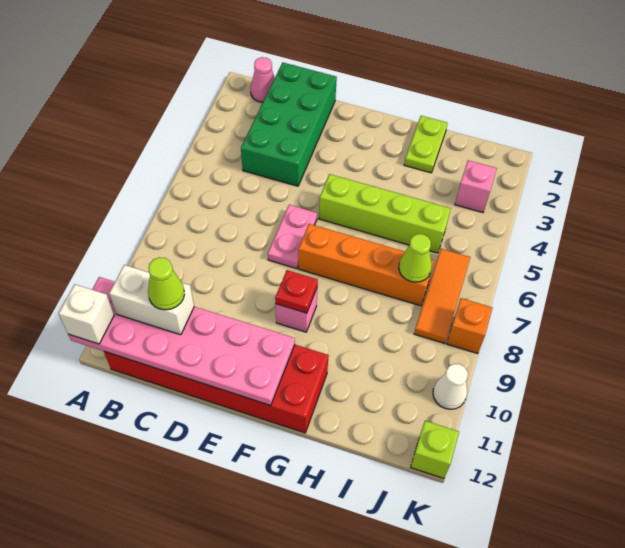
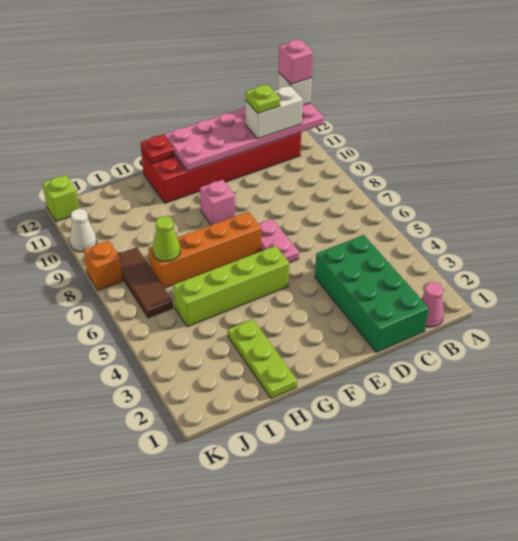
lime cone C11 level 4 -> lime plate C11 level 4
red plate F9 level 2 -> red plate G12 level 2
lime plate H1:H2 level 1 -> lime plate H1:H3 level 1
pink brick J3 level 1 -> pink brick A12 level 4
orange tile J6:J8 level 1 -> brown tile J6:J8 level 1

